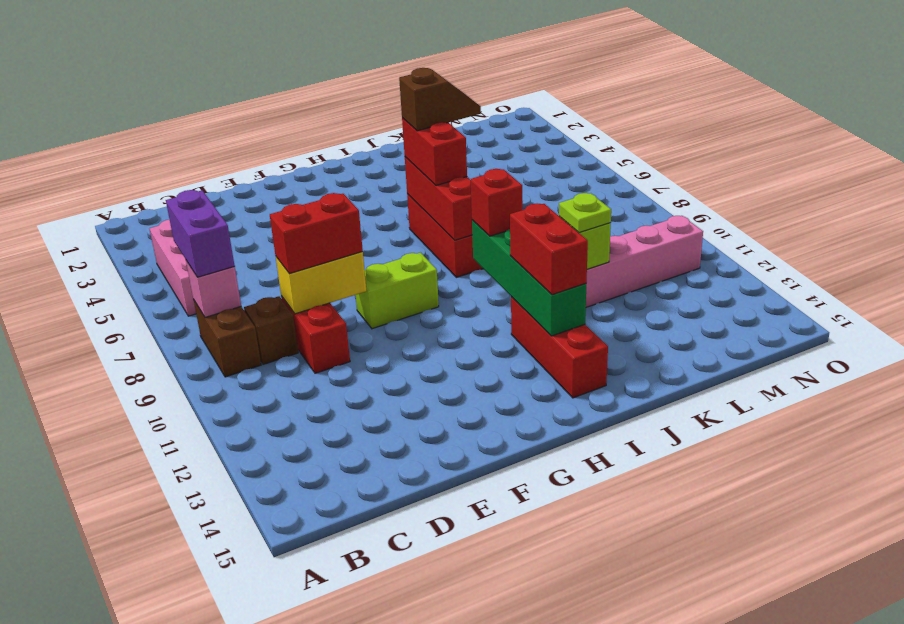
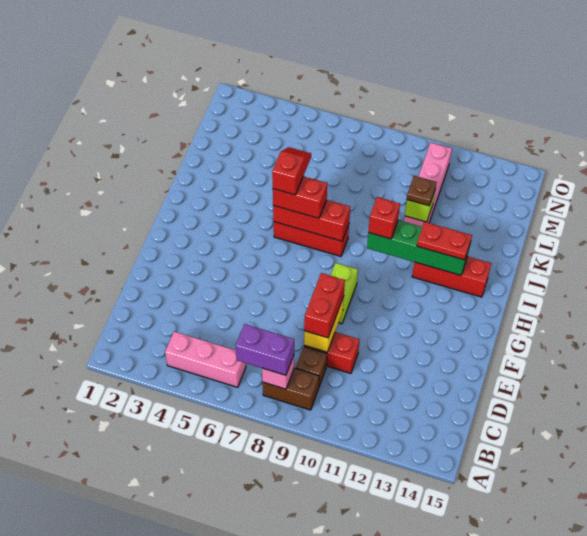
brown slope I6:J6 level 4 top I -> red slope I6:J6 level 4 top I
red brick I12:I13 level 3 -> red plate I12:I13 level 3
lime plate K11 level 3 -> brown plate K11 level 3

